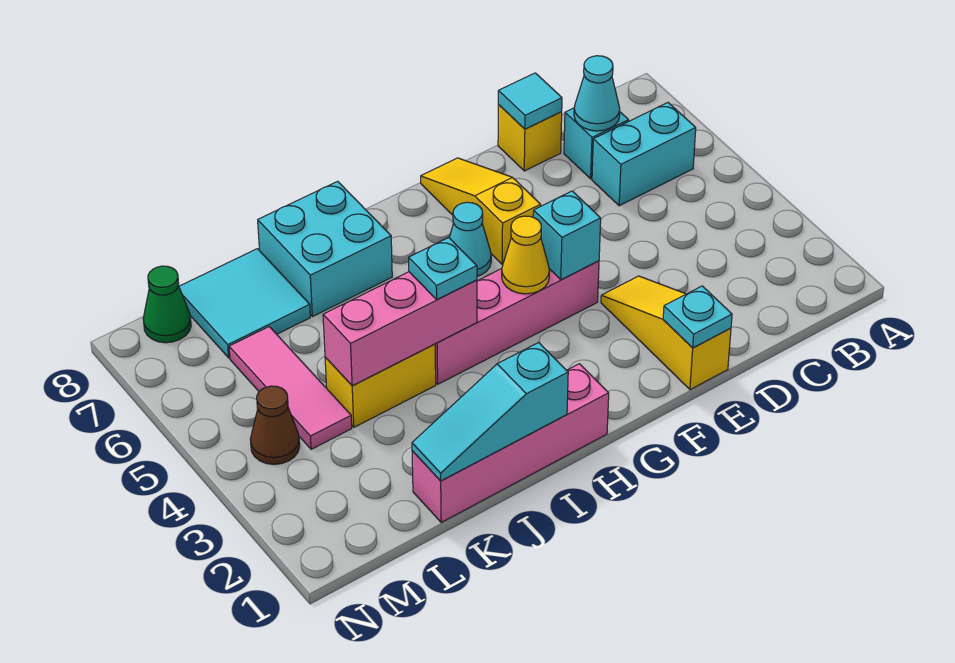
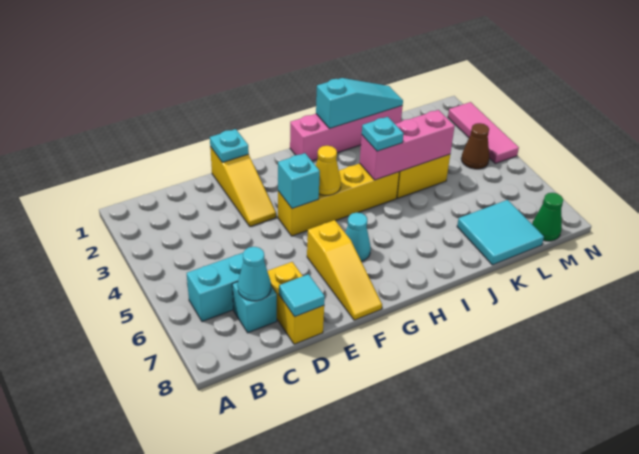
yellow brick D8 level 1 -> yellow brick D7:D8 level 1
pink brick F4:I4 level 1 -> yellow brick F4:I4 level 1
cyan brick I7:J8 level 1 -> none
pink tile L4:L6 level 1 -> pink tile N2:N4 level 1

